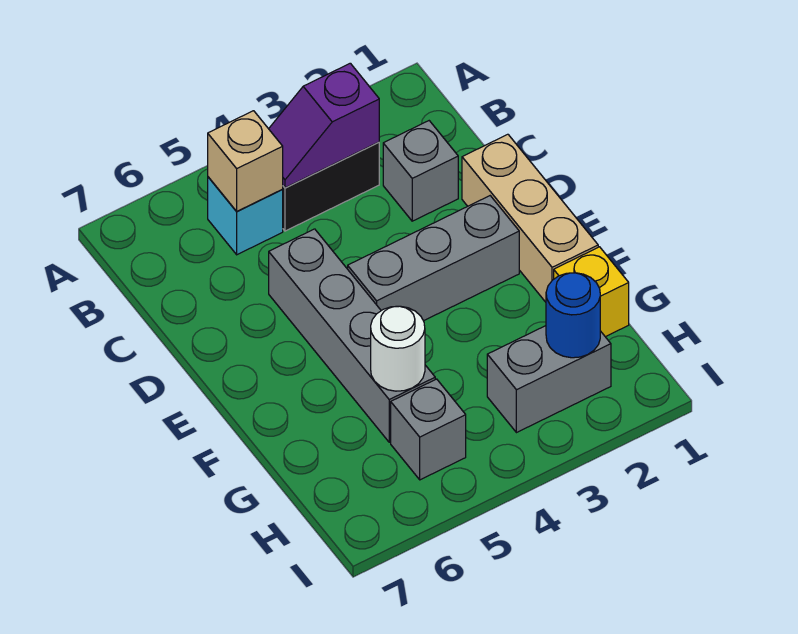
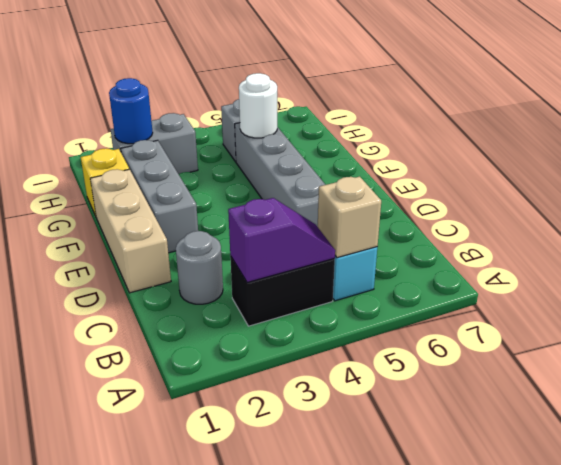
grey brick C2 level 1 -> grey round brick C2 level 1
grey brick E2:E4 level 1 -> grey brick E2:G2 level 1

